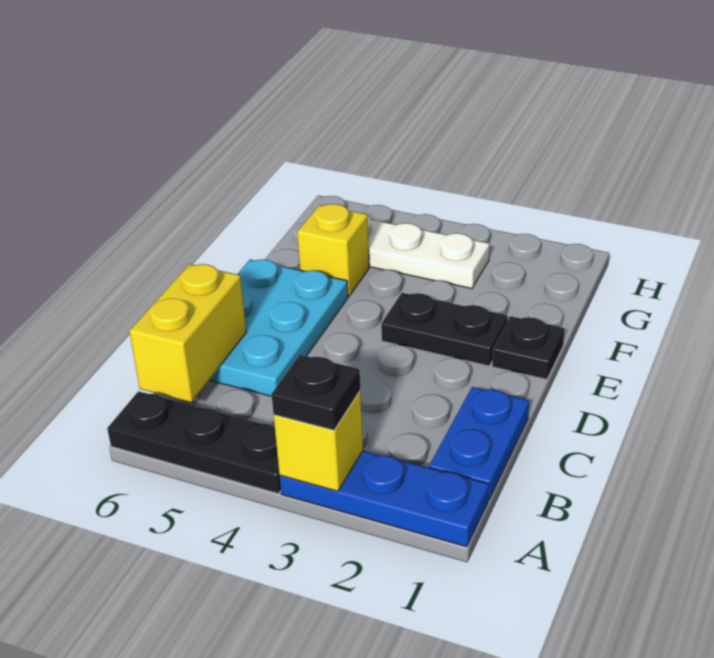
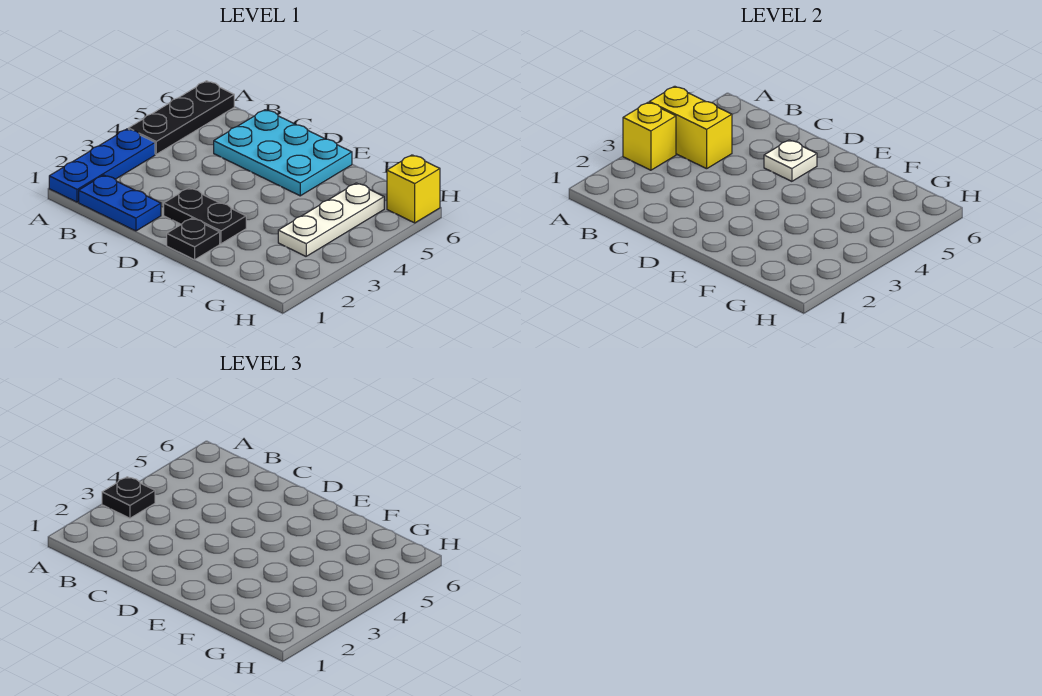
yellow brick B6:C6 level 2 -> yellow brick A4:B4 level 2
none -> white plate D5 level 2
black plate E2:E3 level 1 -> black plate D2:E2 level 1
yellow brick F5 level 1 -> yellow brick H6 level 1

